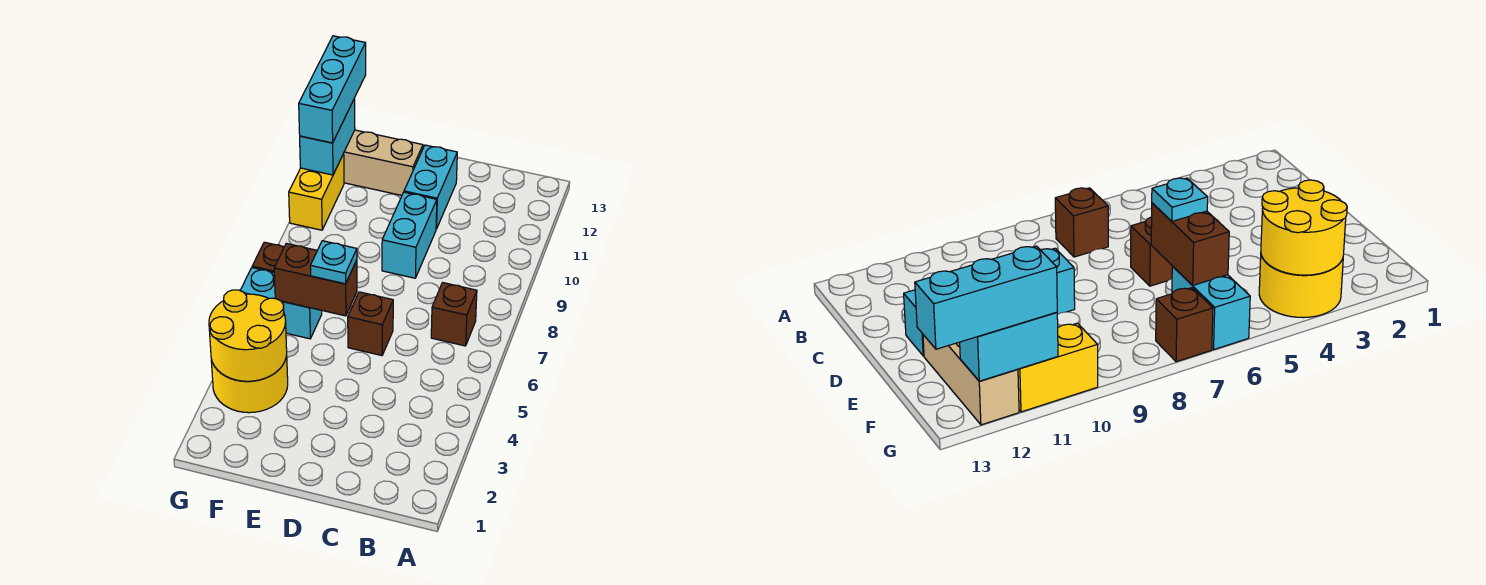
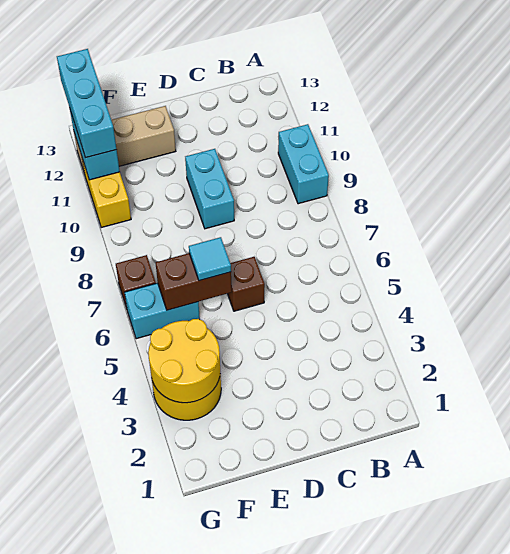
brown brick B7 level 1 -> none
cyan brick D11:D12 level 1 -> cyan brick A9:A10 level 1
cyan plate E6 level 3 -> cyan tile E6 level 3

